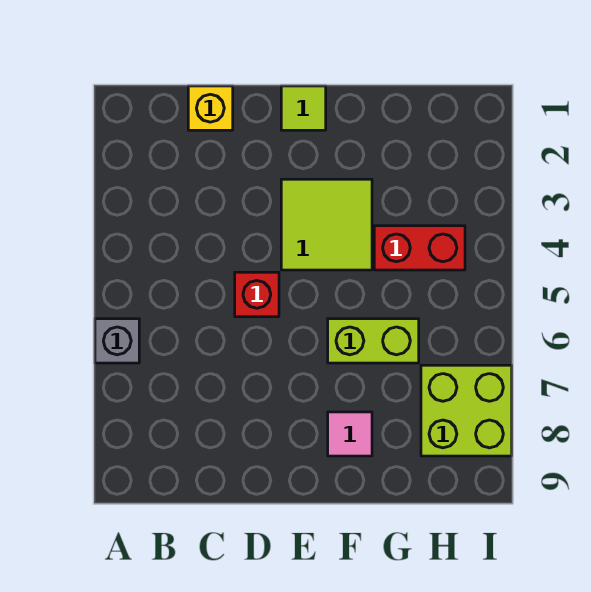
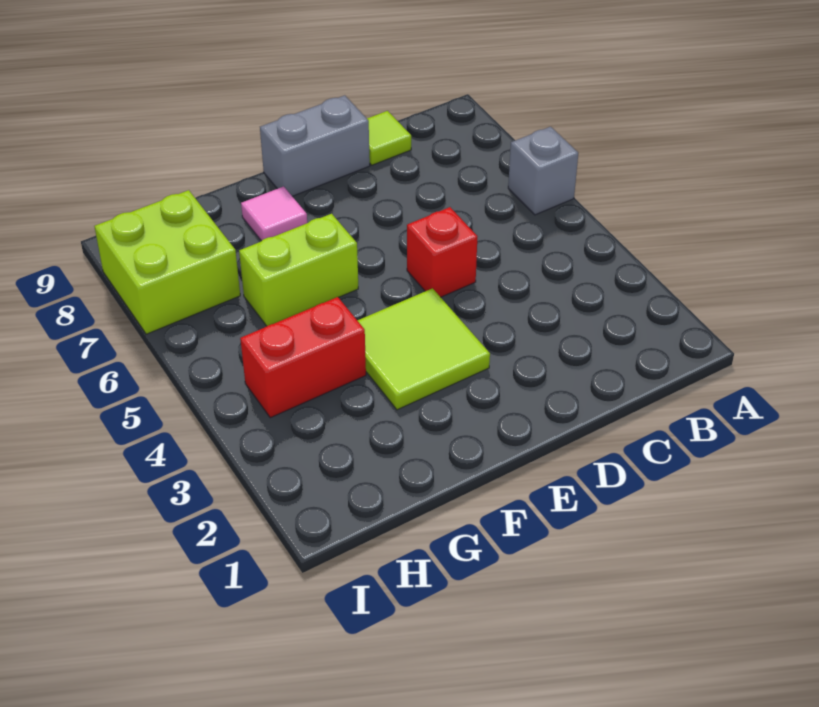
yellow brick C1 level 1 -> none
none -> grey brick D9:E9 level 1
lime tile E1 level 1 -> lime tile C9 level 1

